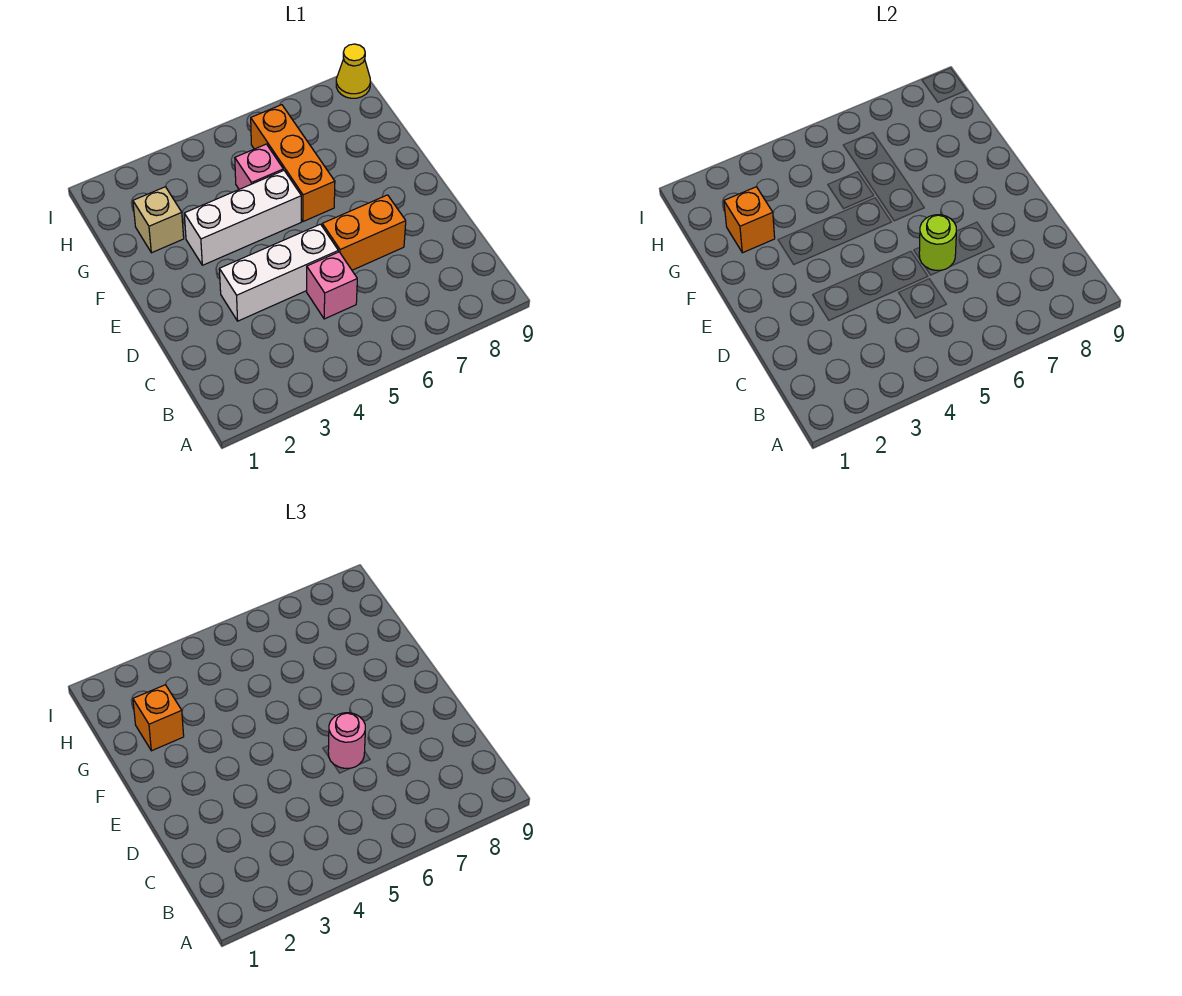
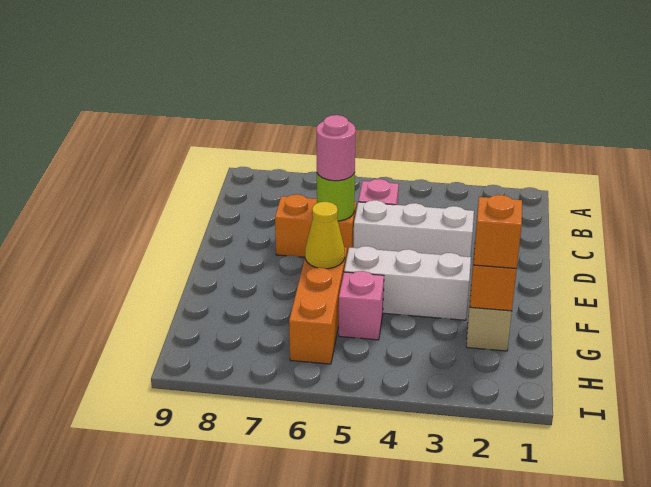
yellow cone I9 level 1 -> yellow cone F6 level 2

